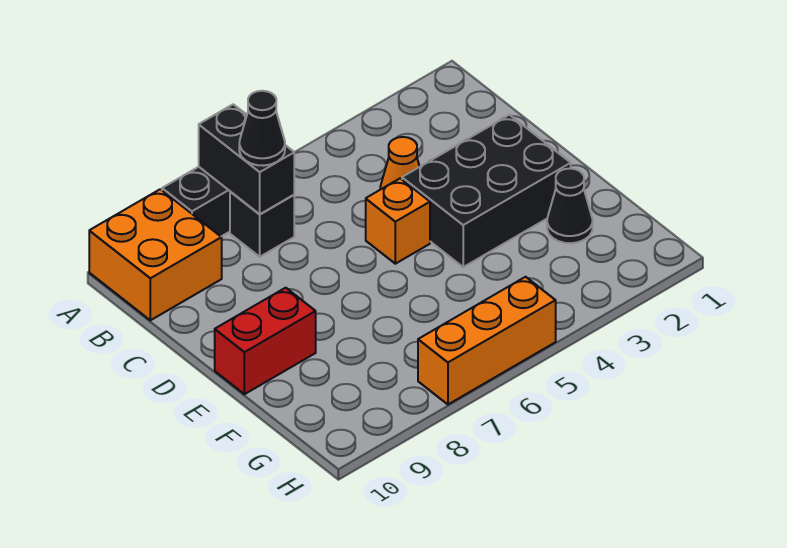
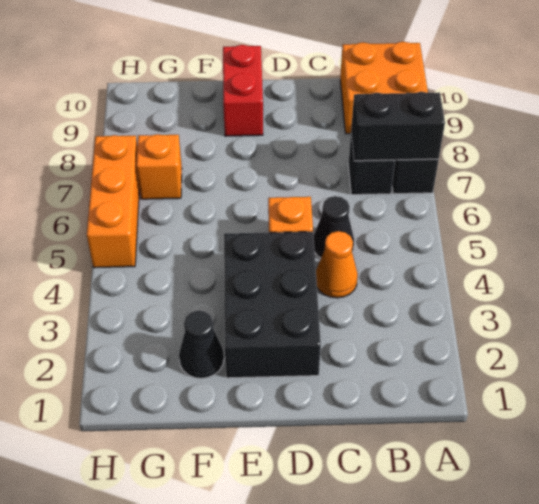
black cone B7 level 3 -> black cone C5 level 1
none -> orange brick G7 level 1

